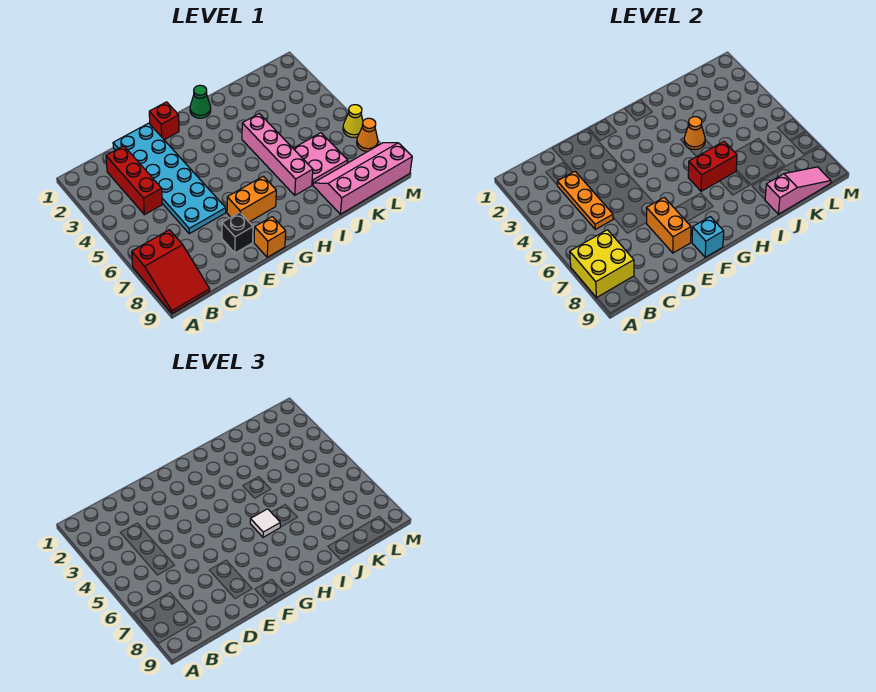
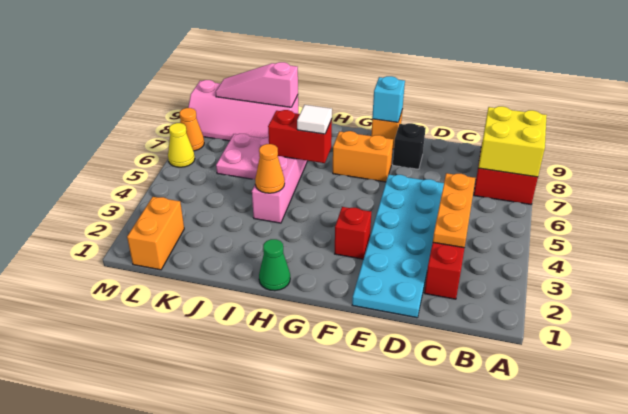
orange brick E7:E8 level 2 -> orange brick L1:L2 level 1
red brick F1 level 1 -> red brick F3 level 1

